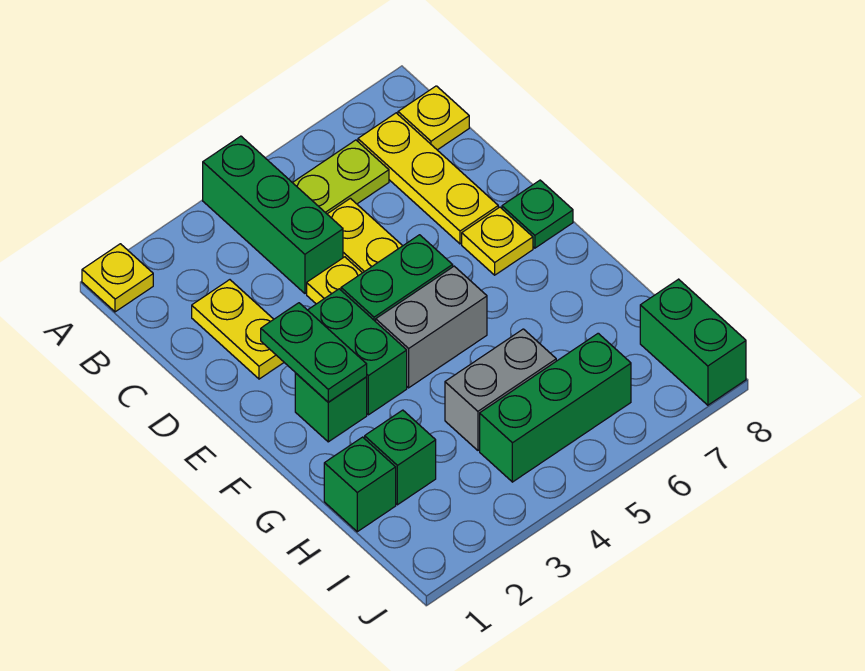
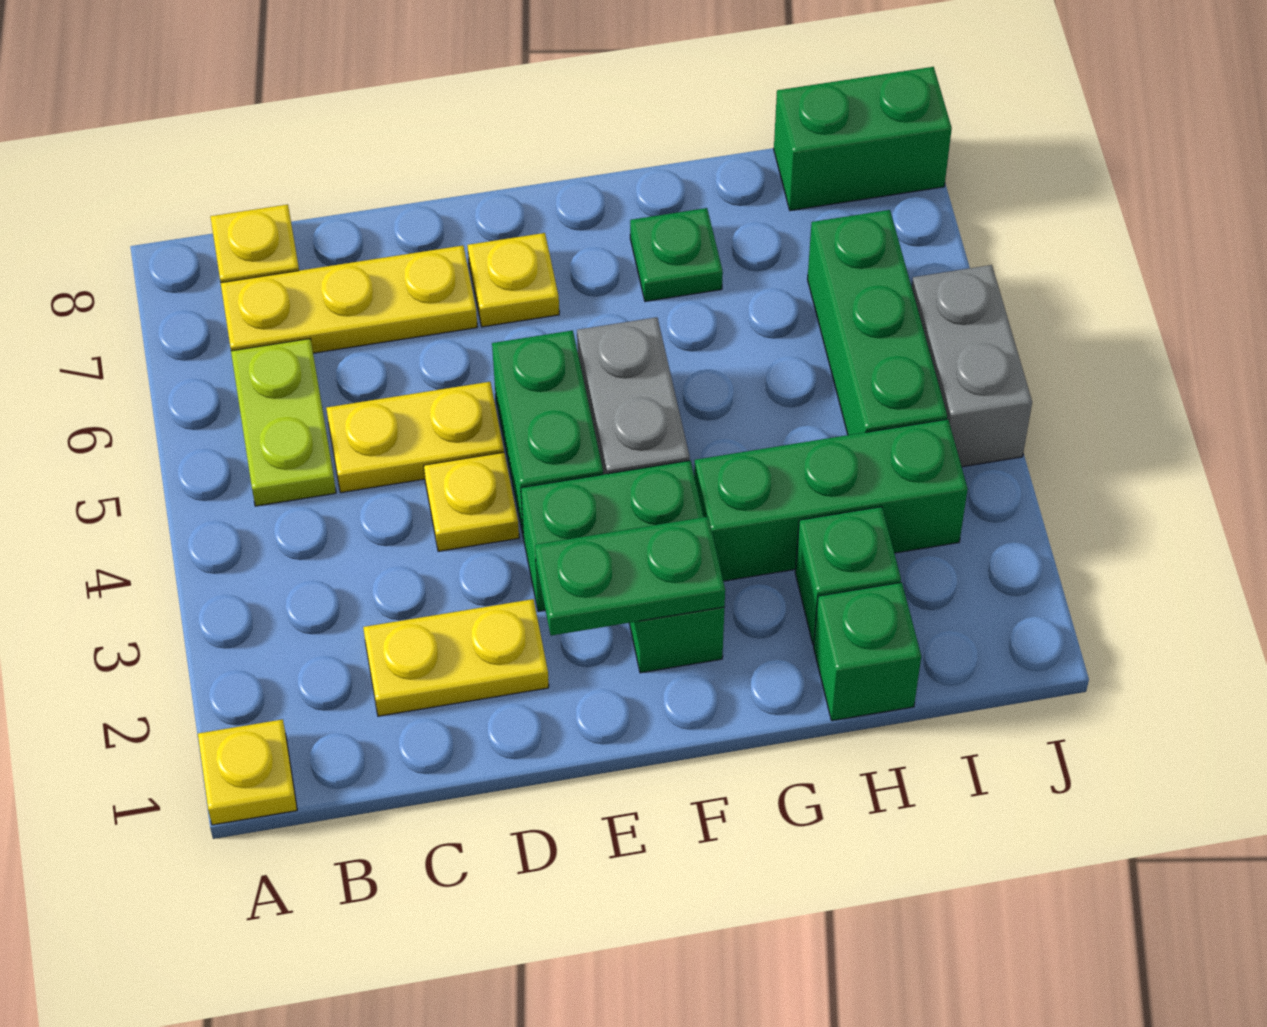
green brick A4:C4 level 1 -> green brick G3:I3 level 1
green plate E8 level 1 -> green plate G7 level 1
grey brick H4:H5 level 1 -> grey brick J4:J5 level 1

